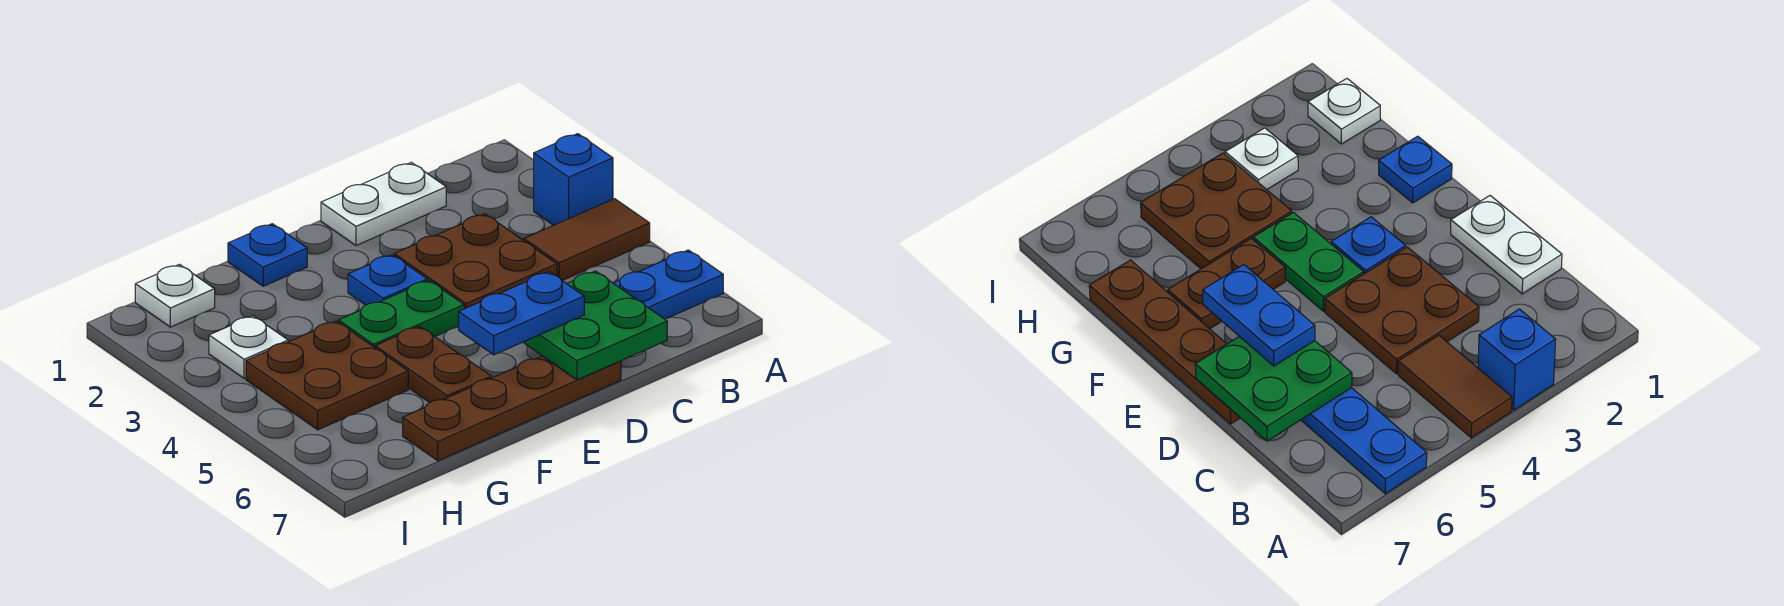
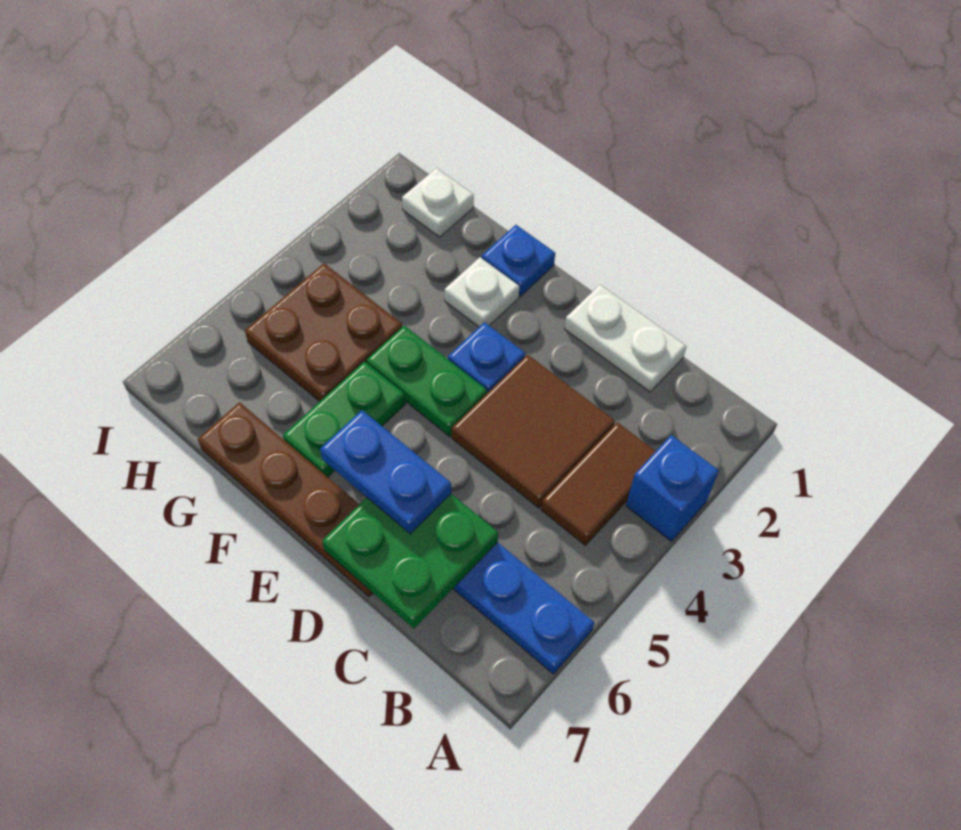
brown tile A4:B4 level 1 -> brown tile B3:B4 level 1
brown plate C3:D4 level 1 -> brown tile C3:D4 level 1
brown plate F5:F6 level 1 -> green plate F5:F6 level 1
white plate H3 level 1 -> white plate F2 level 1

